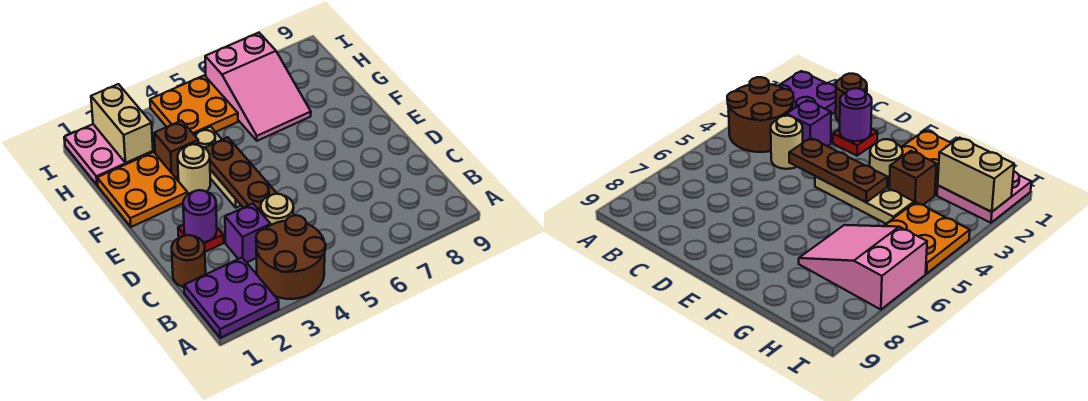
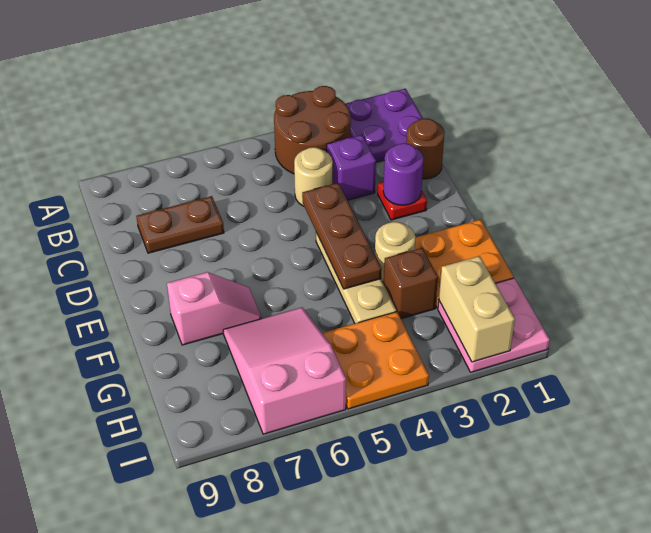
none -> brown plate C7:C8 level 1
none -> pink slope F7:F8 level 1 top 8

